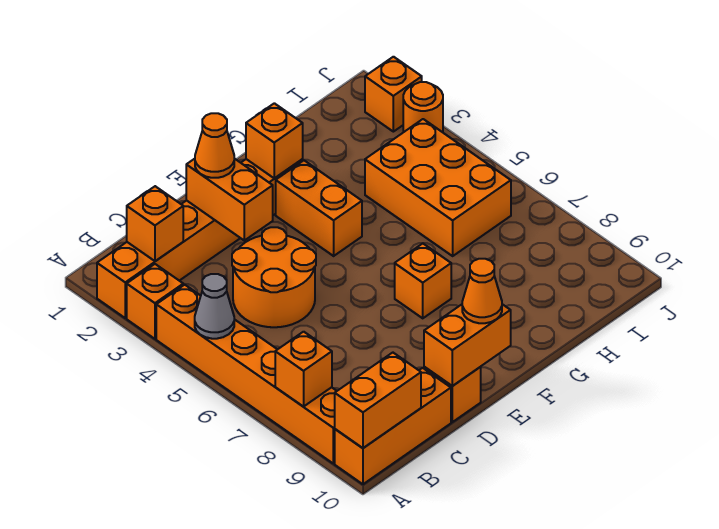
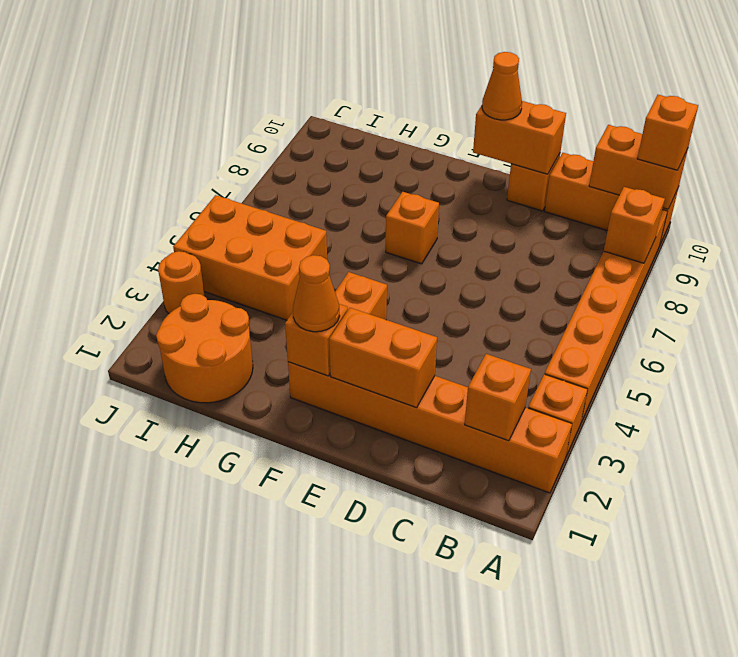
grey cone A5 level 2 -> none
orange round brick C4:D5 level 1 -> orange round brick H1:I2 level 1
orange brick D2:D3 level 2 -> orange brick D2:E2 level 2
orange cone D2 level 3 -> orange cone F2 level 3
orange brick H4:I6 level 1 -> orange brick H4:J5 level 1
orange brick J2 level 1 -> orange brick A10 level 3

